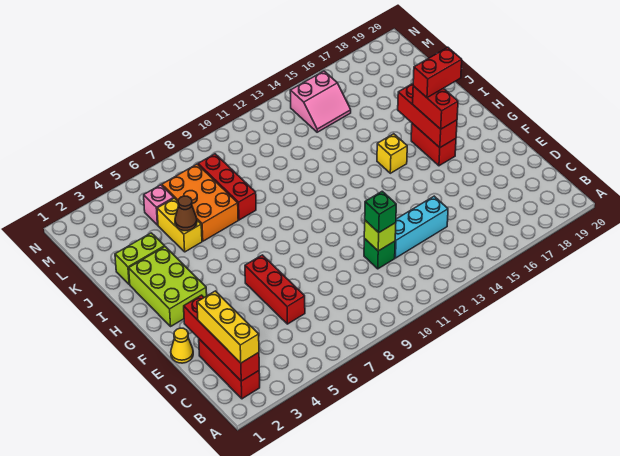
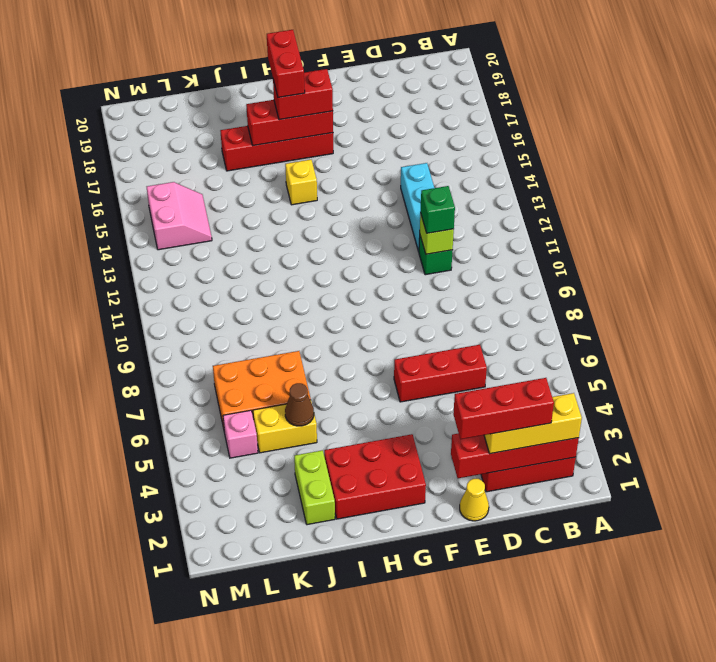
lime brick G2:I3 level 1 -> red brick G2:I3 level 1
red brick G17:H17 level 1 -> red brick G17:J17 level 1
red brick J8:L8 level 1 -> red brick C2:E2 level 4

